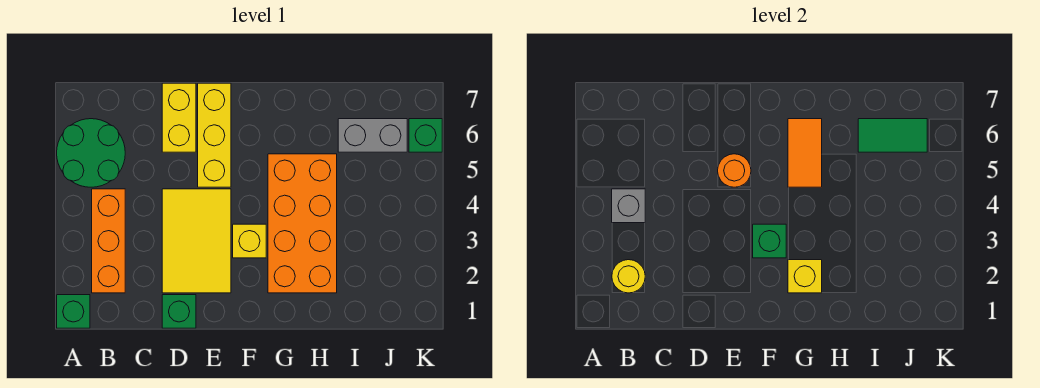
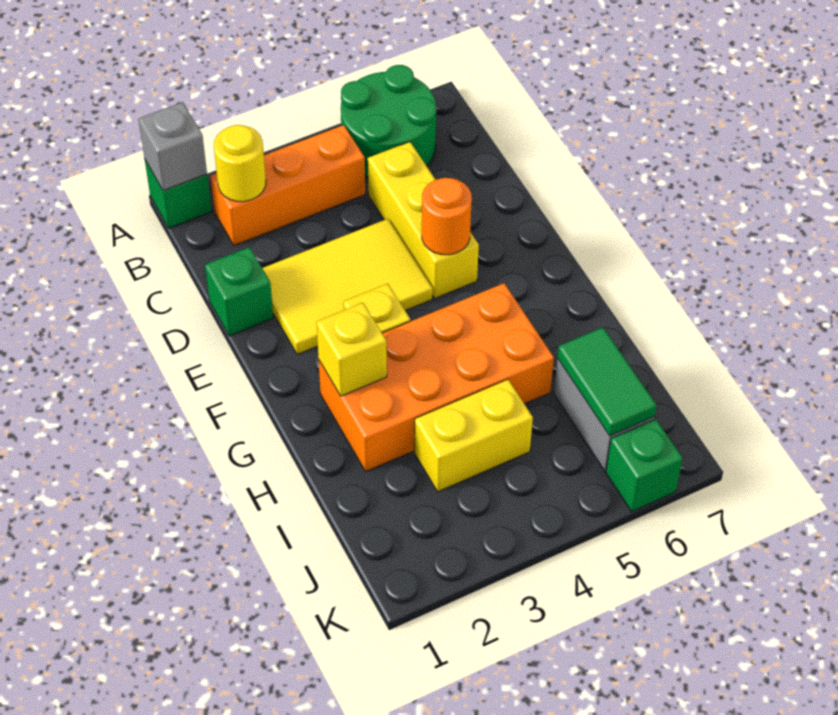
grey brick B4 level 2 -> grey brick A1 level 2
yellow brick D6:D7 level 1 -> yellow brick I3:I4 level 1
yellow brick E5:E7 level 1 -> yellow brick C5:E5 level 1
green brick F3 level 2 -> none
orange tile G5:G6 level 2 -> none

